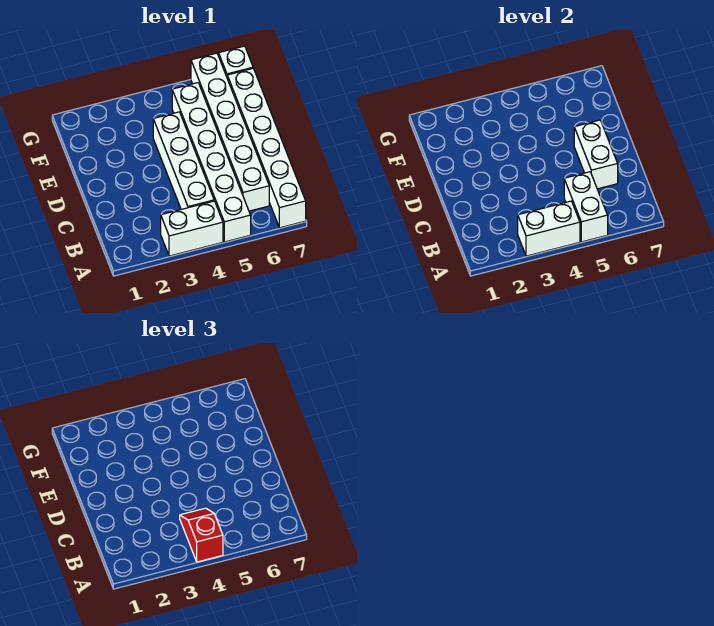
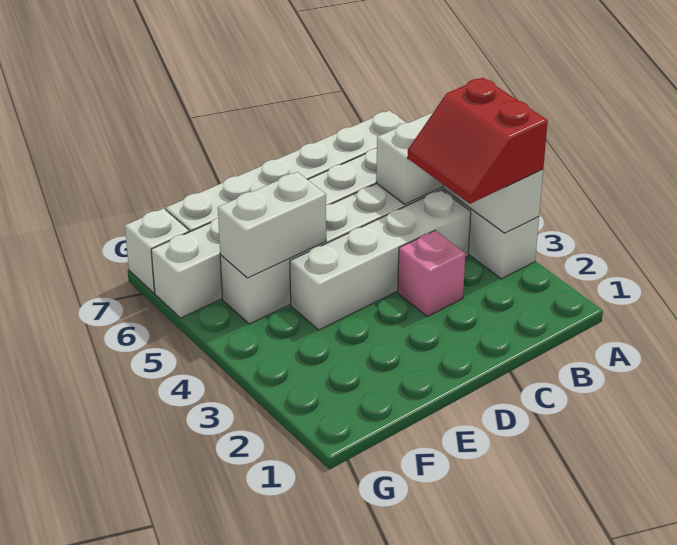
red slope A4:B4 level 3 top A -> red slope A3:B4 level 3 top A
none -> pink brick C3 level 1
white brick C6:D6 level 2 -> white brick E5:F5 level 2

